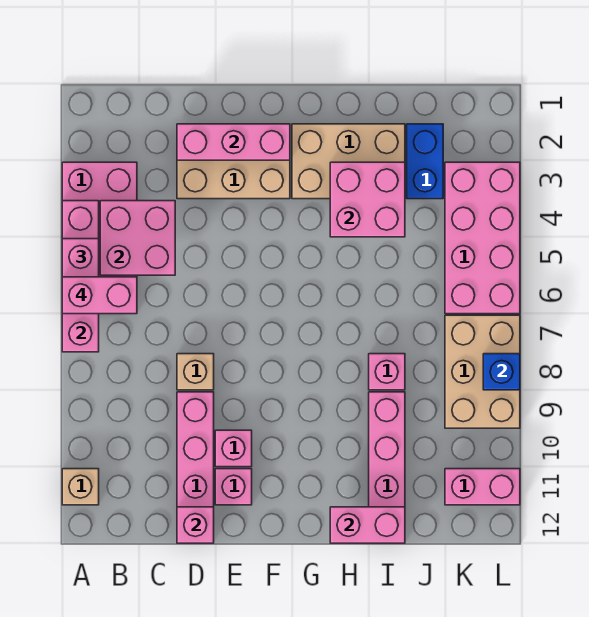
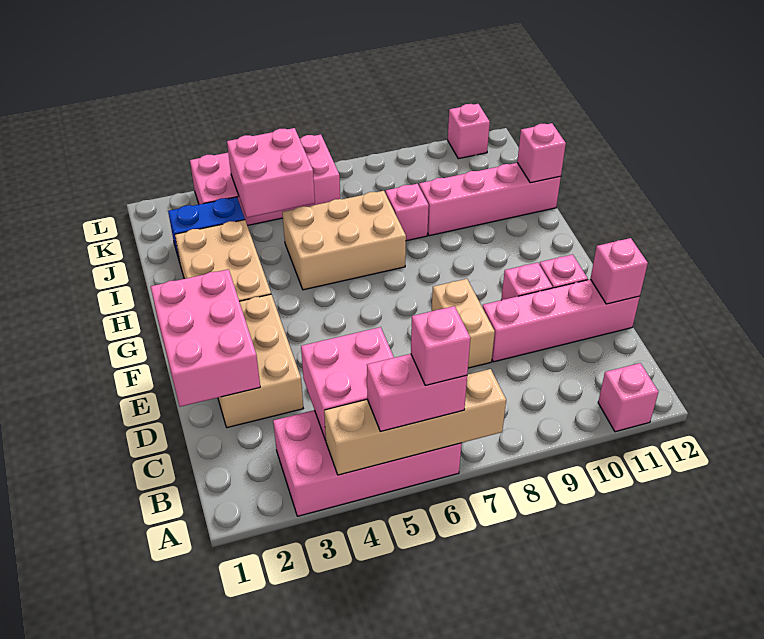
pink brick A4:A7 level 2 -> tan brick A4:A7 level 2
pink brick A6:B6 level 4 -> pink brick A6 level 4
tan brick A11 level 1 -> pink brick A11 level 1
pink brick D2:F2 level 2 -> pink brick D1:F2 level 2
tan brick D8 level 1 -> tan brick D8:E8 level 1
pink brick H3:I4 level 2 -> pink brick J4:K5 level 2
pink brick H12:I12 level 2 -> pink brick I12 level 2
tan brick K7:L9 level 1 -> tan brick H5:I7 level 1
pink brick K11:L11 level 1 -> pink brick L11 level 1
blue brick L8 level 2 -> none

